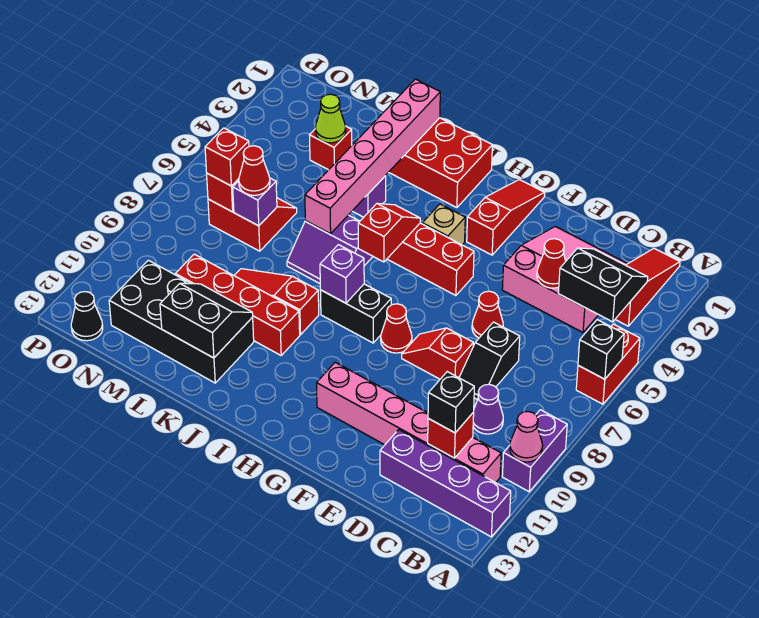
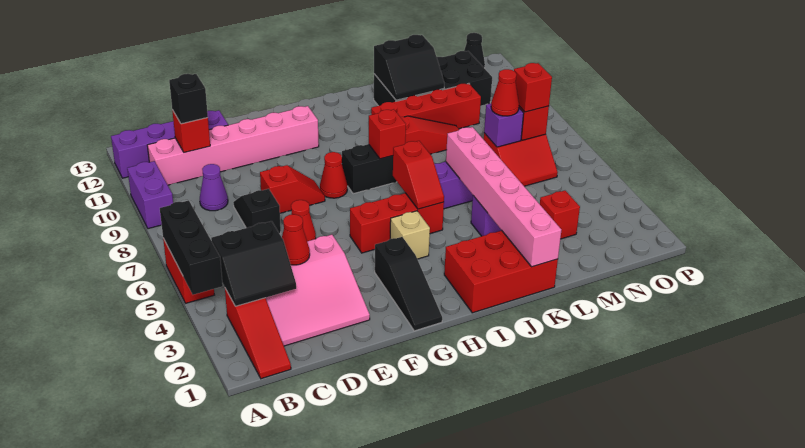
black brick A6 level 2 -> black brick A4:A6 level 2
pink cone A10 level 2 -> none
red slope G1:G3 level 1 top 3 -> black slope G1:G3 level 1 top 3
purple brick I8 level 2 -> red brick I8 level 2
lime cone M3 level 2 -> none

